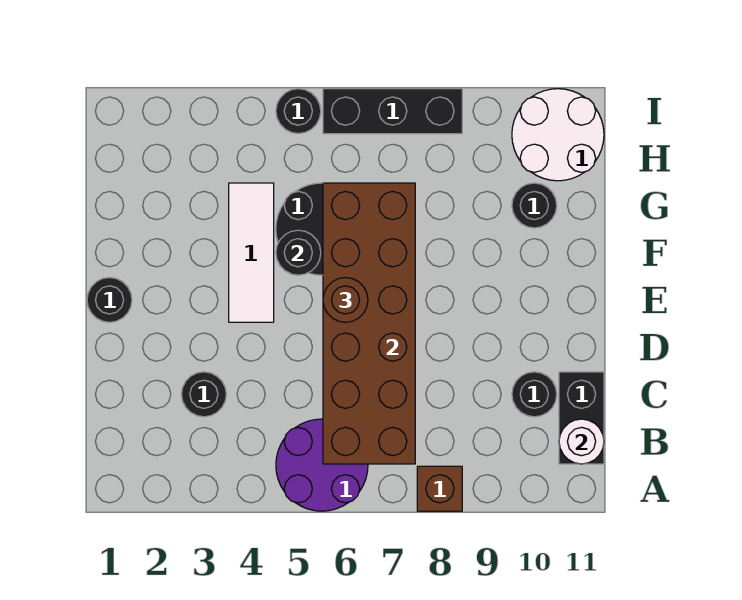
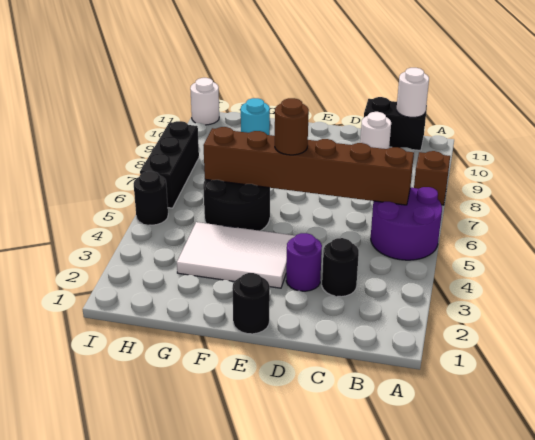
brown brick B6:G7 level 2 -> brown brick B6:G6 level 2
black round brick C10 level 1 -> white round brick C10 level 1
none -> purple round brick D3 level 1
white tile E4:G4 level 1 -> white tile E3:G4 level 1
black round brick F5 level 2 -> none
black round brick G10 level 1 -> cyan round brick G10 level 1
white round brick H10:I11 level 1 -> white round brick I11 level 1

